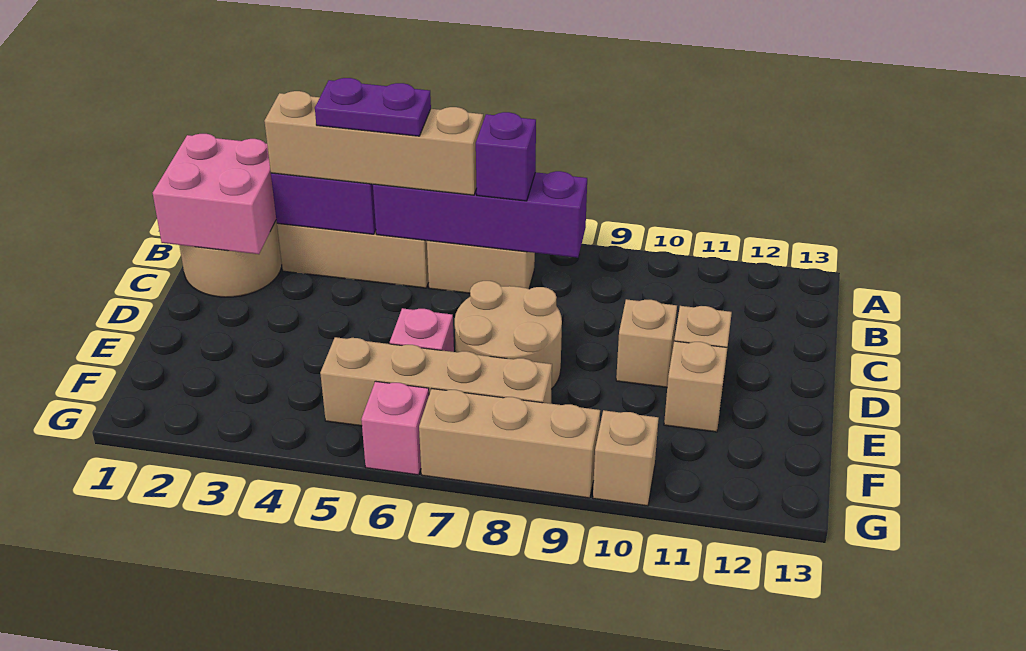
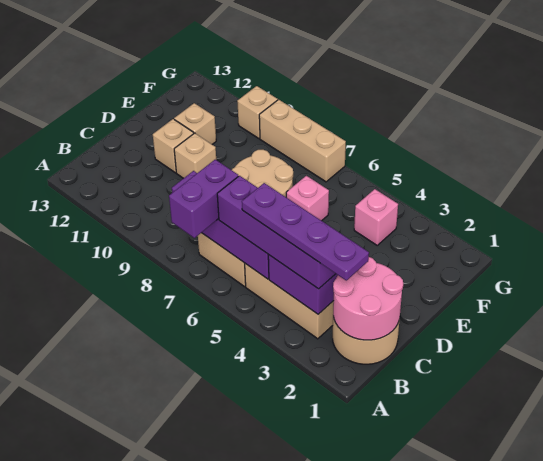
pink brick B1:C2 level 2 -> pink round brick B1:C2 level 2
tan brick B3:B6 level 3 -> purple brick B3:B6 level 3
purple plate B4:B5 level 4 -> purple plate B2:B5 level 4
purple brick B7 level 3 -> purple brick A7:B7 level 3
tan brick F5:F8 level 1 -> none
pink brick G6 level 1 -> pink brick F4 level 1

